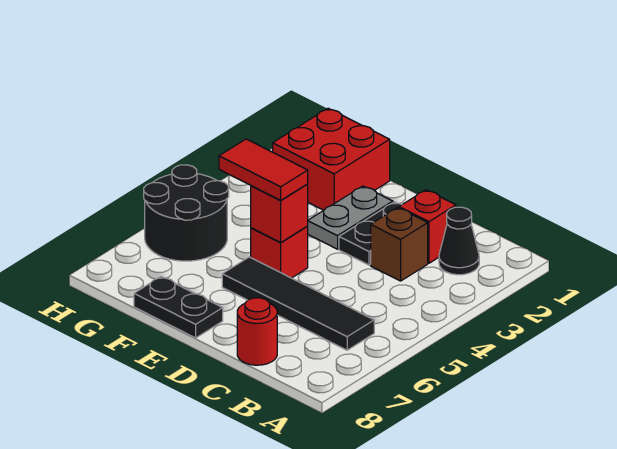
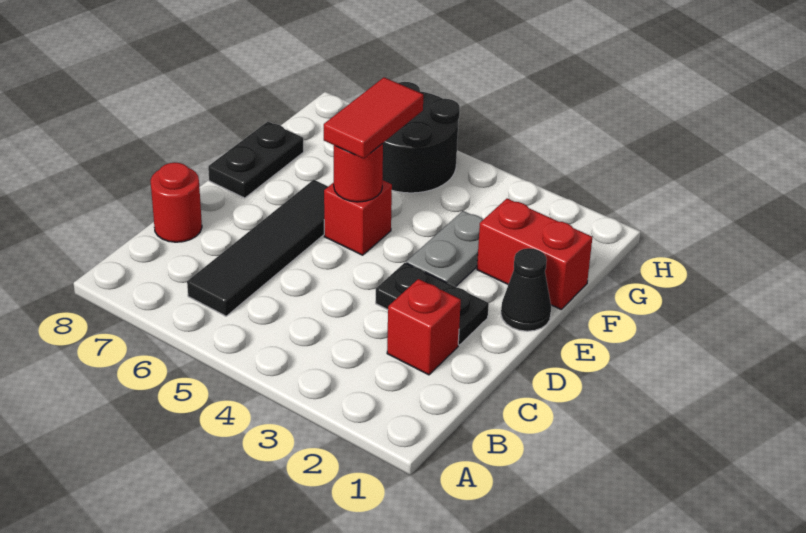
black cone B2 level 1 -> black cone E1 level 1
brown brick C3 level 1 -> none
grey plate E2:E3 level 1 -> grey plate E3:F3 level 1
red brick E5 level 2 -> red round brick E5 level 2
red brick F1:G2 level 1 -> red brick F1:F2 level 1

